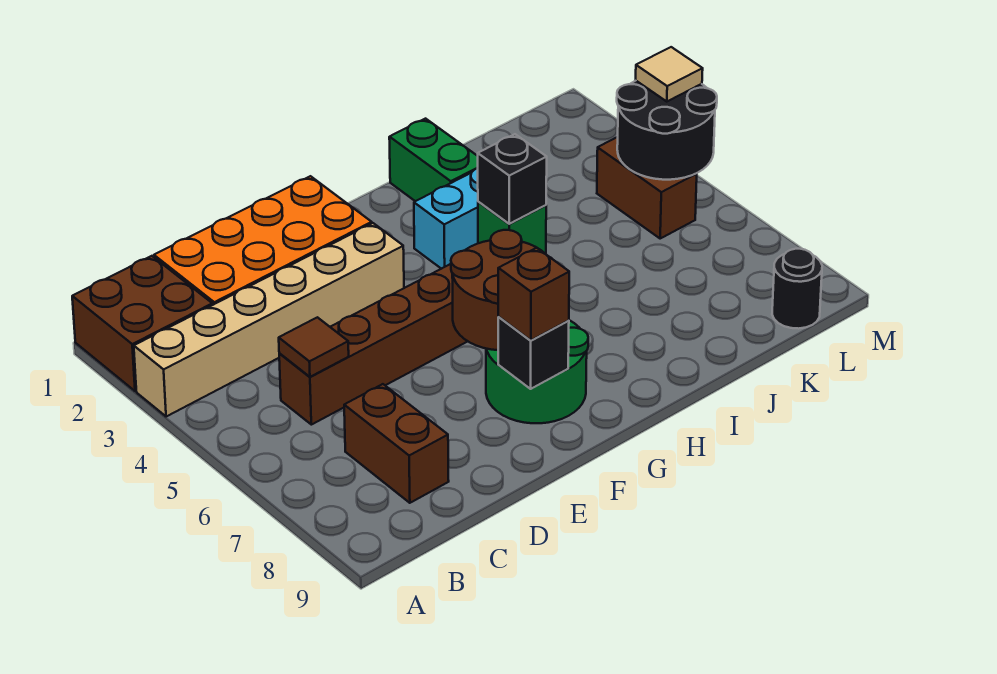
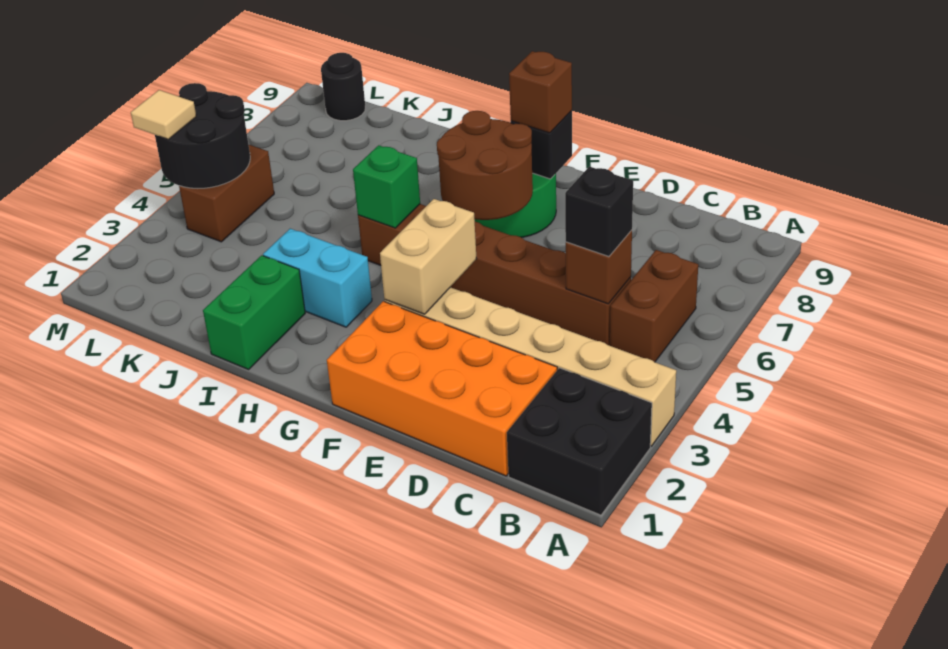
brown brick A1:B2 level 1 -> black brick A1:B2 level 1
brown tile C5 level 2 -> brown brick C5 level 2
brown brick C7:C8 level 1 -> brown brick B5:B6 level 1
none -> tan brick F3:F4 level 2
black brick H5 level 3 -> black brick C5 level 3

